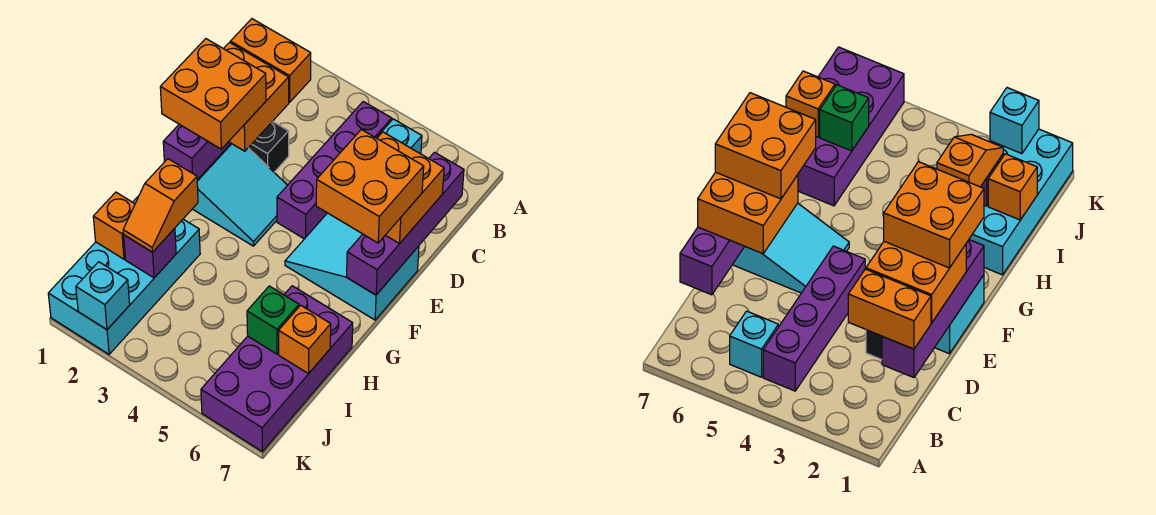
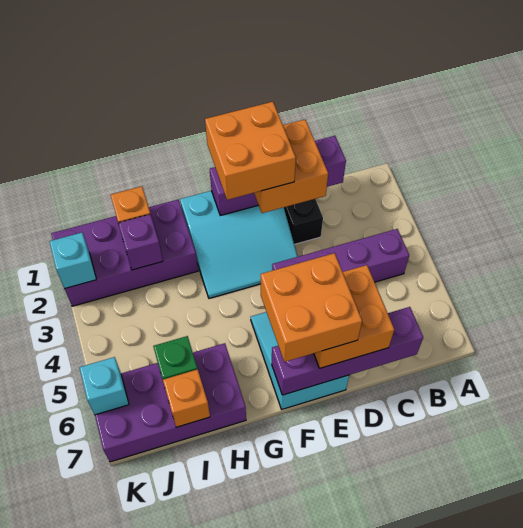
cyan brick B5 level 1 -> cyan brick K6 level 2
orange brick C1:C2 level 3 -> none
cyan slope E1:F3 level 1 top 1 -> cyan slope E1:G3 level 1 top 1
cyan brick H1:K2 level 1 -> purple brick H1:K2 level 1
orange slope H2:I2 level 3 top H -> none

